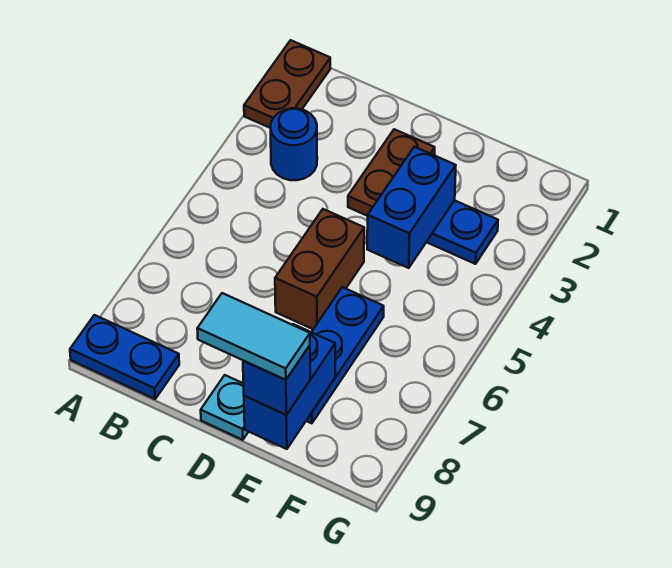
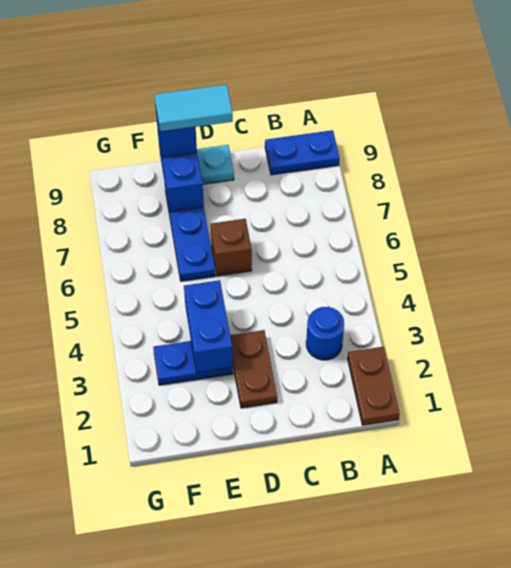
brown brick D5:D6 level 1 -> brown brick D6 level 1

